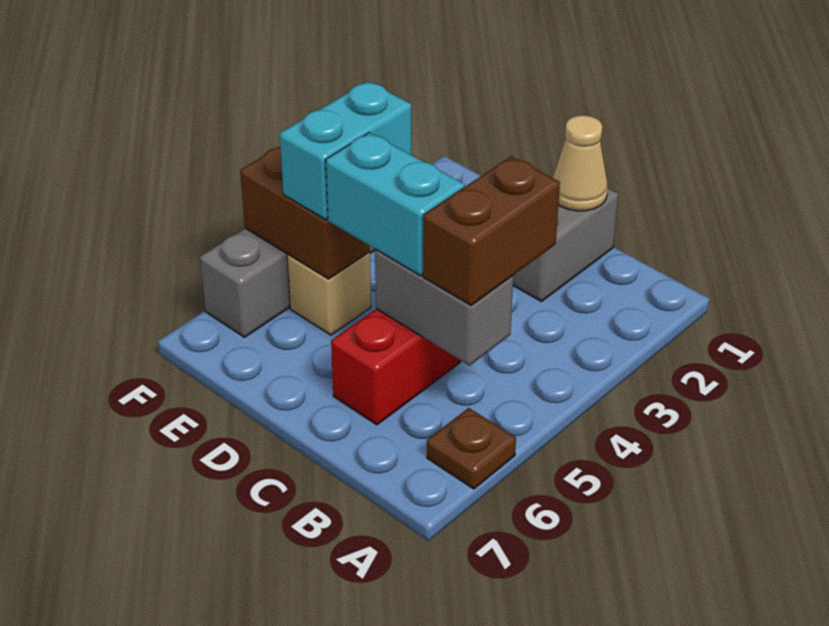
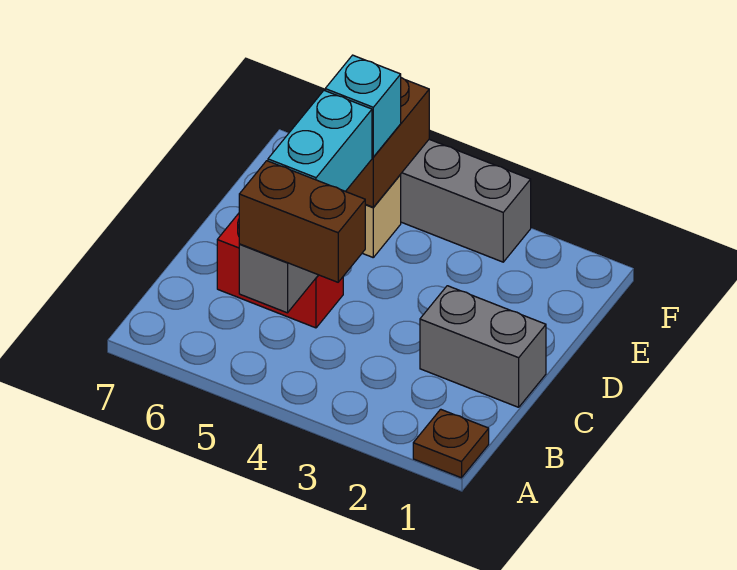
brown plate A6 level 1 -> brown plate A1 level 1
tan cone C1 level 2 -> none
cyan brick E4:E5 level 3 -> cyan brick E5 level 3

